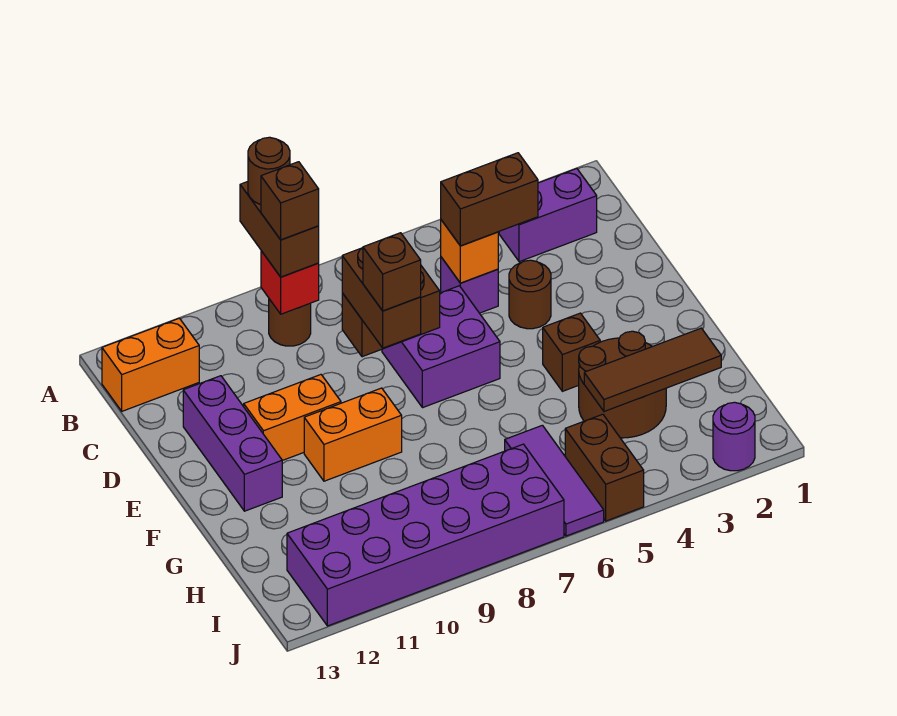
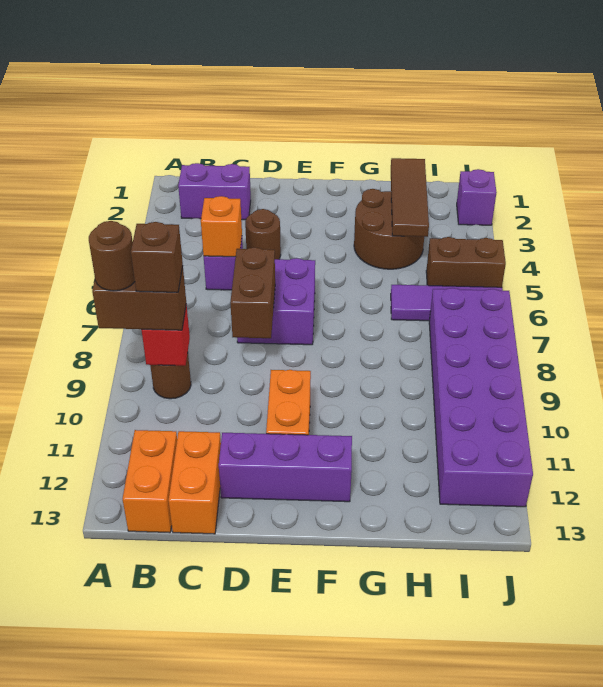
purple brick B2:B3 level 1 -> purple brick B2:C2 level 1
brown brick C4:C5 level 3 -> none
brown brick D8:E8 level 3 -> none
brown brick E8 level 4 -> none
brown brick F4 level 1 -> none
orange brick F9:F10 level 1 -> orange brick C12:C13 level 1
purple round brick J2 level 1 -> purple brick J2 level 1

